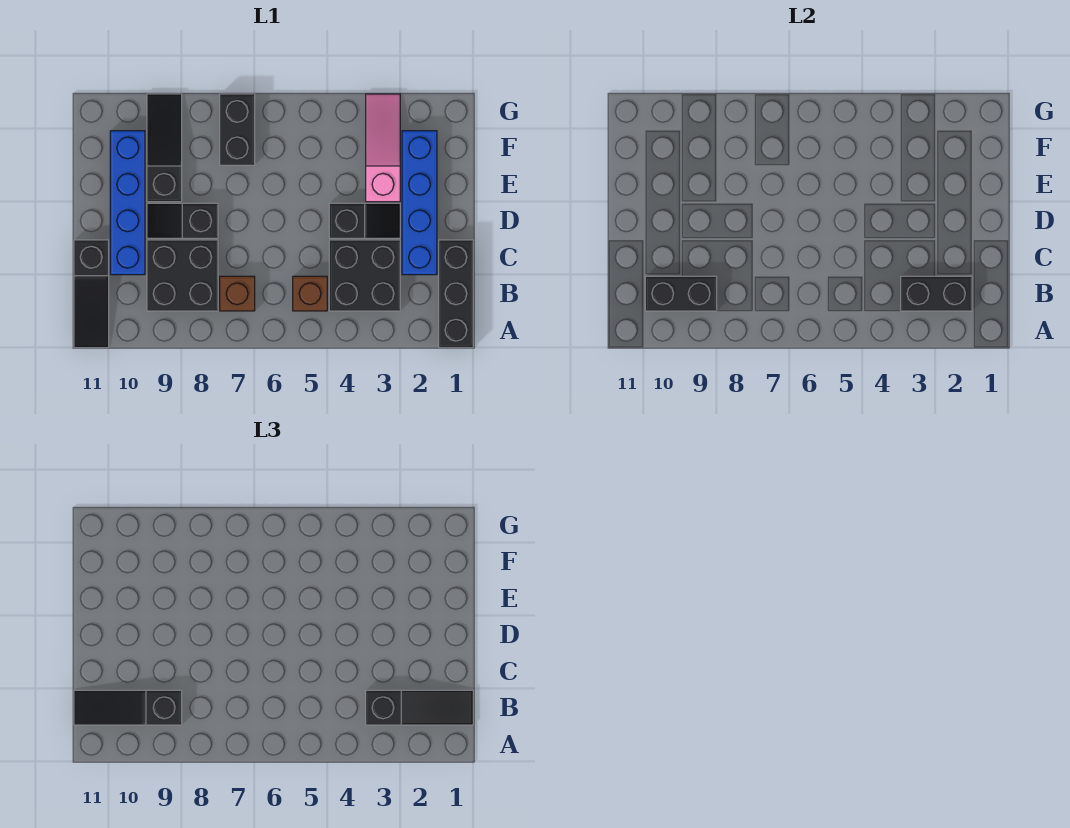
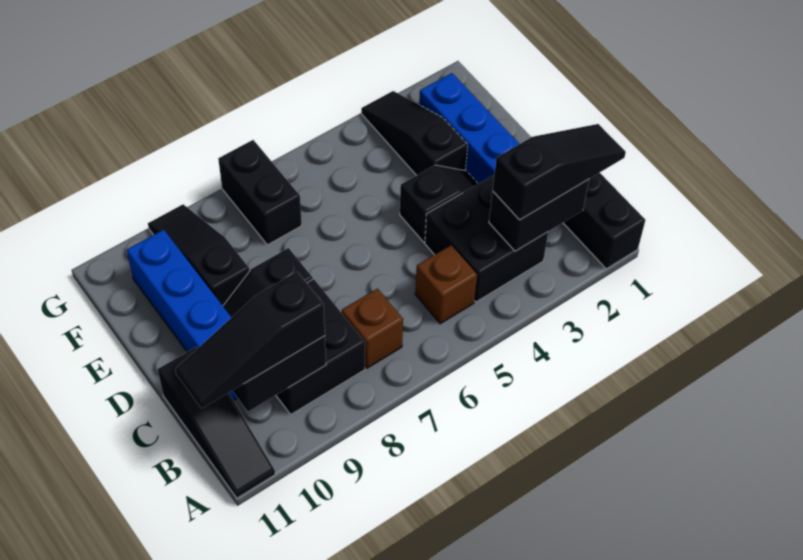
pink slope E3:G3 level 1 top E -> black slope E3:G3 level 1 top E

